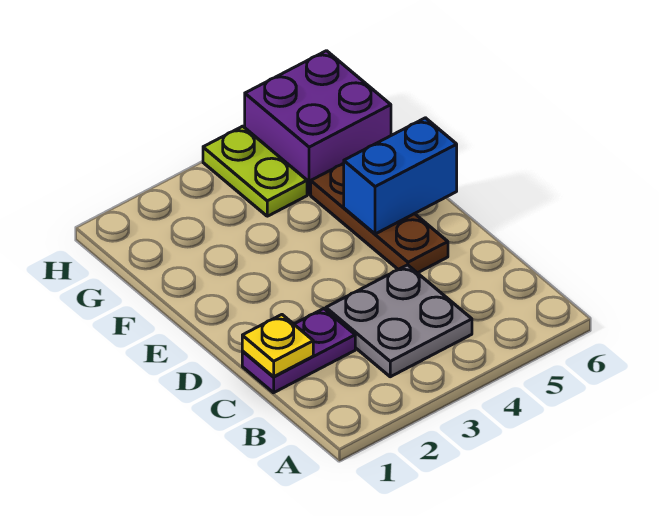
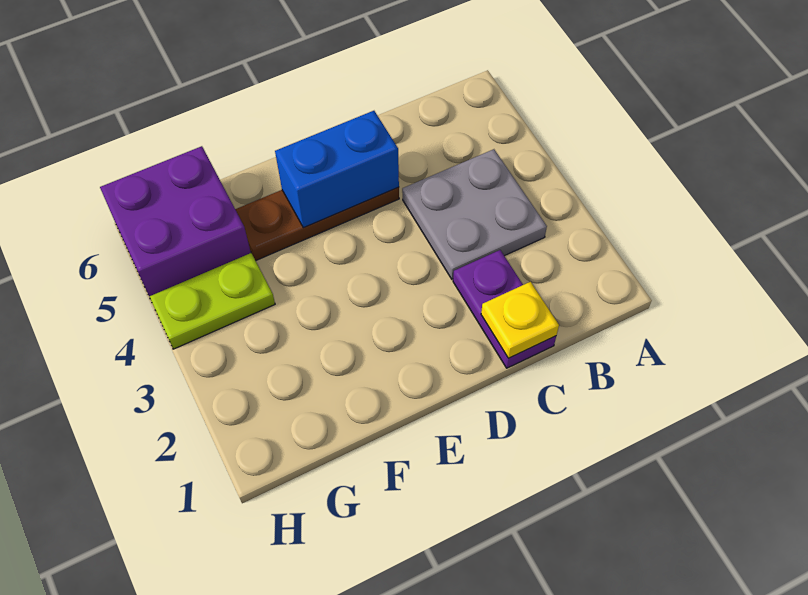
blue brick E5:E6 level 2 -> blue brick D5:E5 level 2

